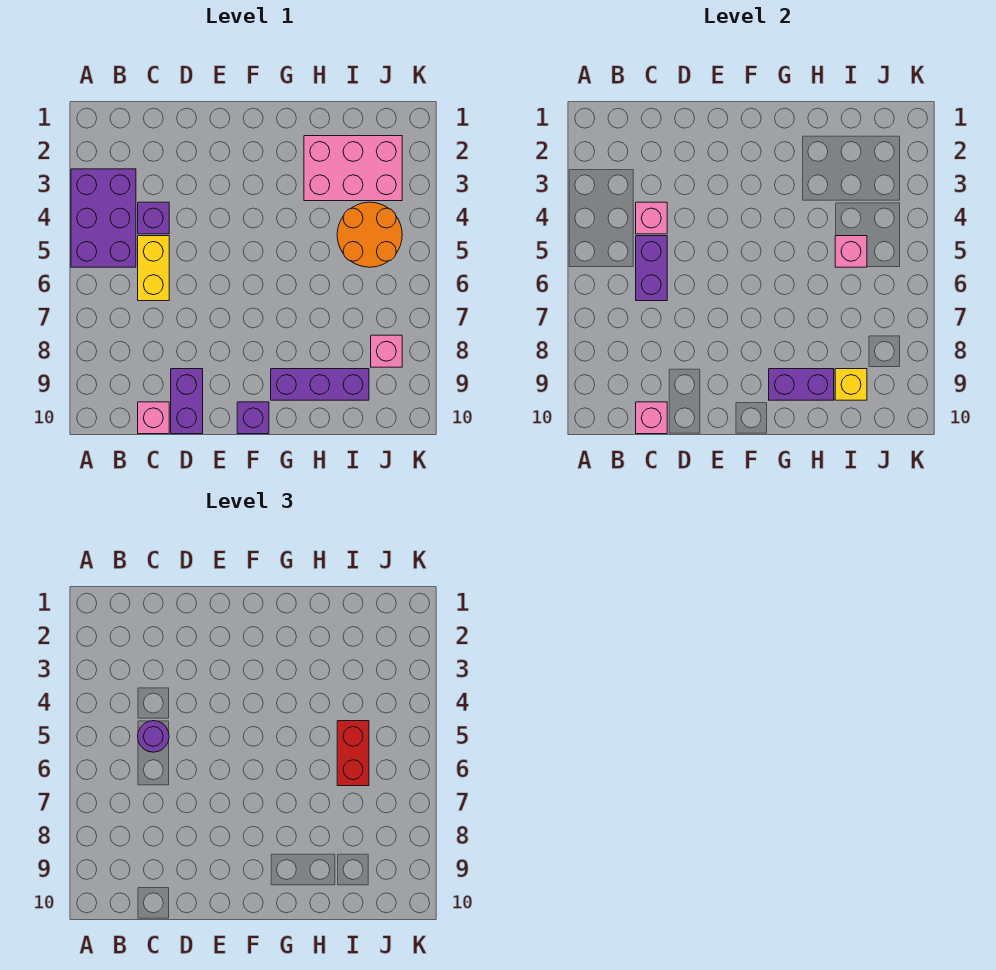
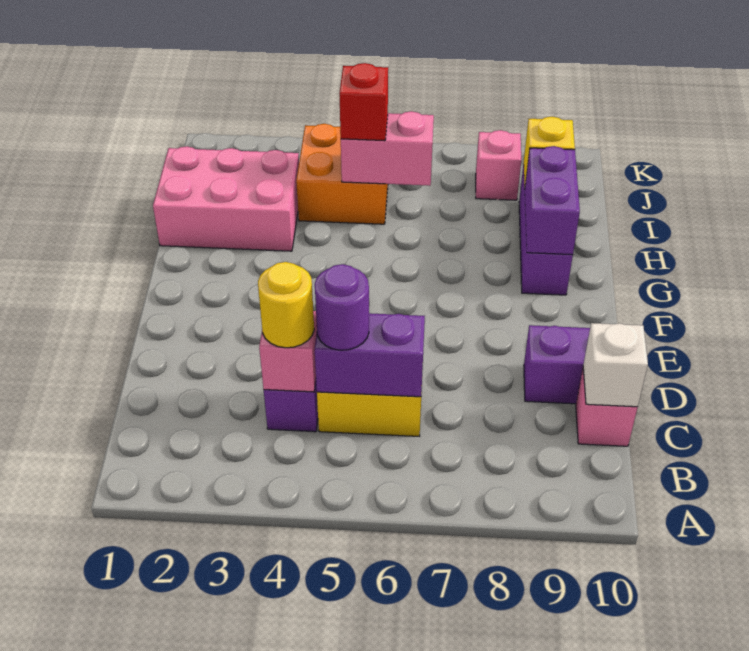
purple brick A3:B5 level 1 -> none
none -> yellow round brick C4 level 3
pink brick C10 level 2 -> white brick C10 level 2
purple brick F10 level 1 -> none
pink brick H2:J3 level 1 -> pink brick H1:I3 level 1
orange round brick I4:J5 level 1 -> orange brick I4:J5 level 1
pink brick I5 level 2 -> pink brick I5:I6 level 2
red brick I5:I6 level 3 -> red brick I5 level 3

